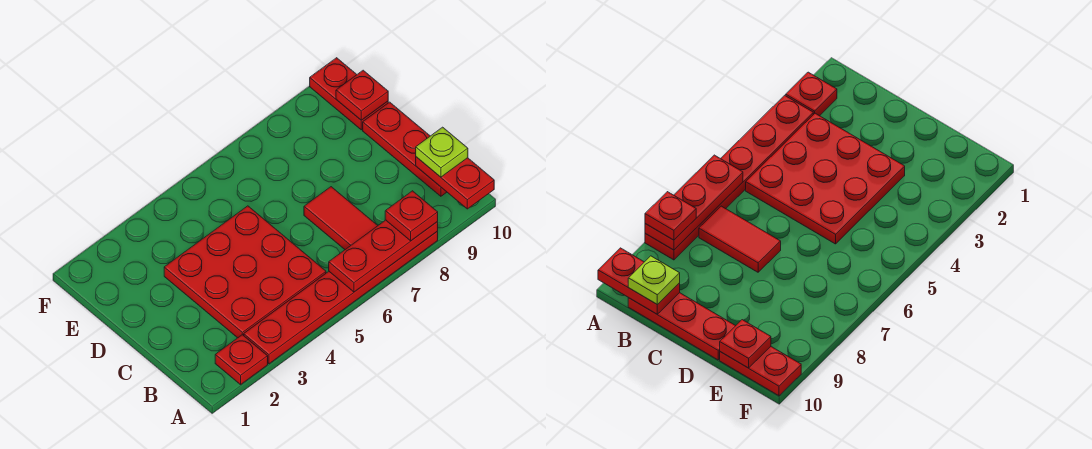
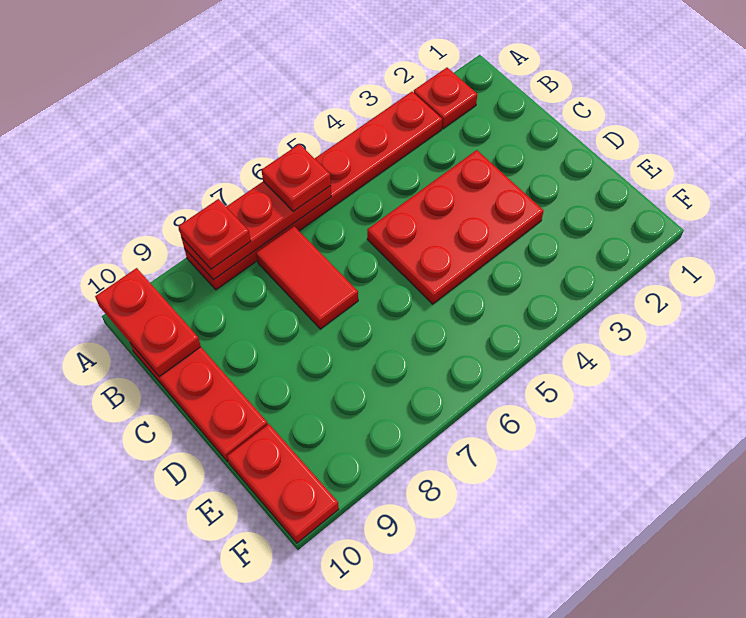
red plate B3:D5 level 1 -> red plate C3:D5 level 1
lime plate B10 level 3 -> none
red plate E10 level 2 -> red plate A6 level 3

